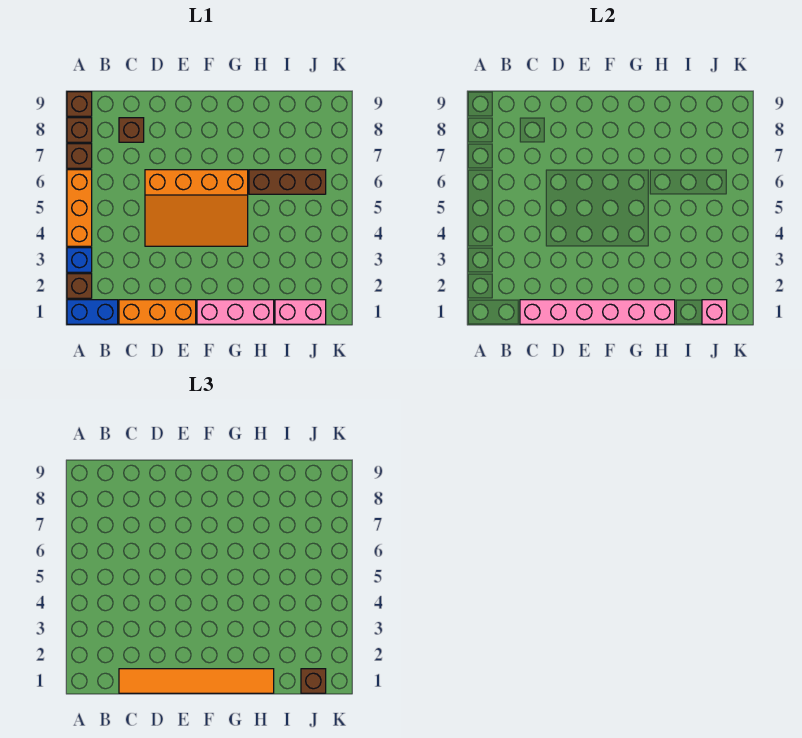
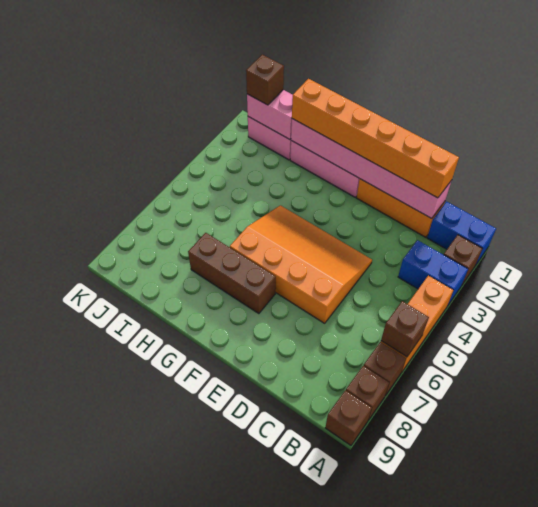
blue brick A3 level 1 -> blue brick A3:B3 level 1
orange tile C1:H1 level 3 -> orange brick C1:H1 level 3
brown brick C8 level 1 -> brown brick A6 level 2
brown brick H6:J6 level 1 -> brown brick F7:H7 level 1
pink brick J1 level 2 -> pink brick I1:J1 level 2

